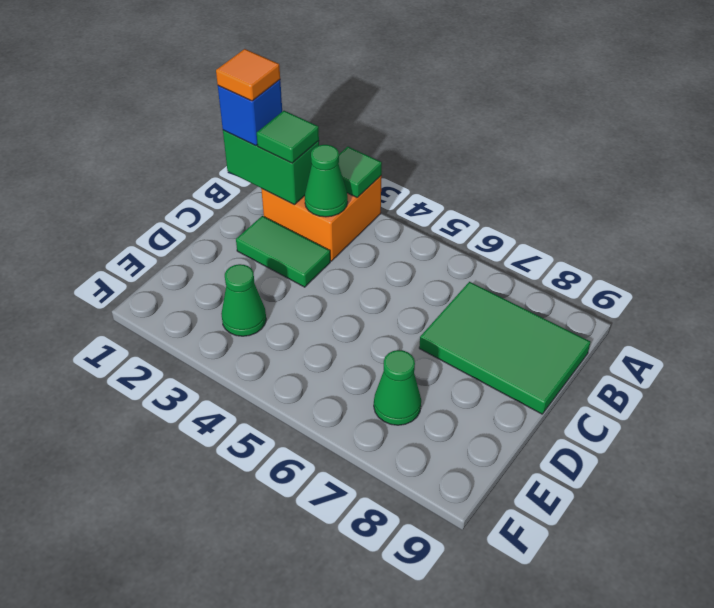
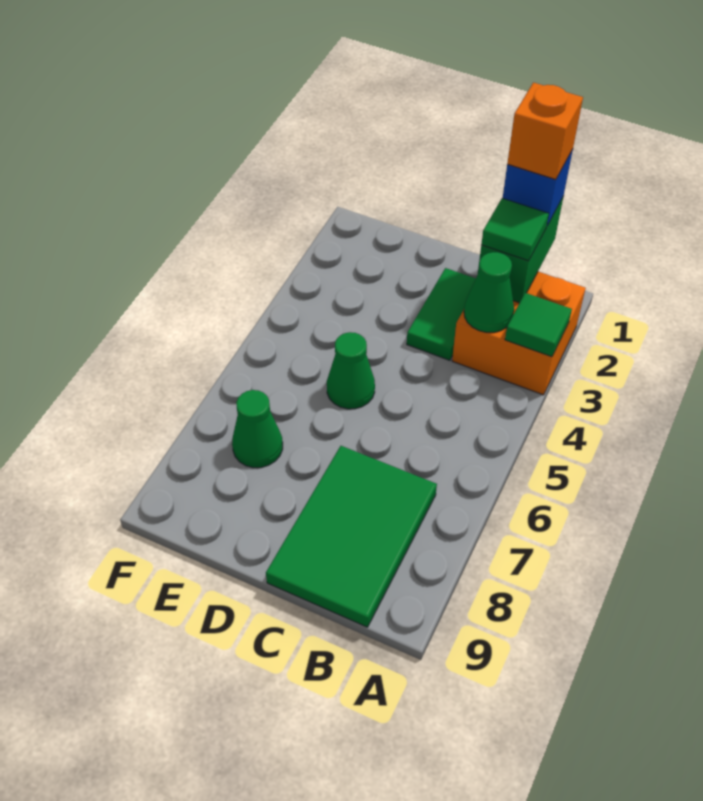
orange tile B1 level 4 -> orange brick B1 level 4
green cone E3 level 1 -> green cone D5 level 1

